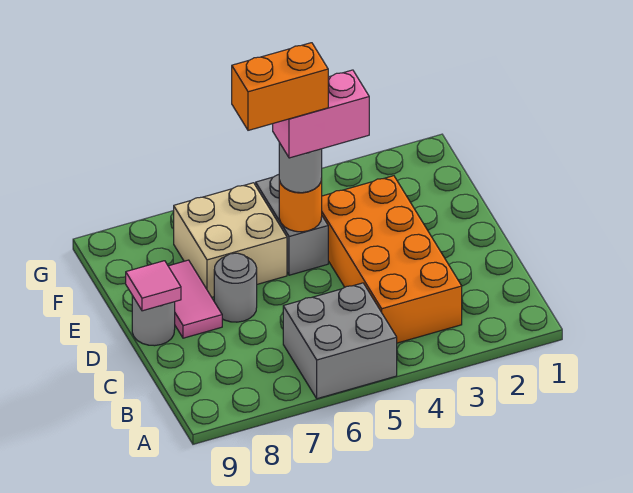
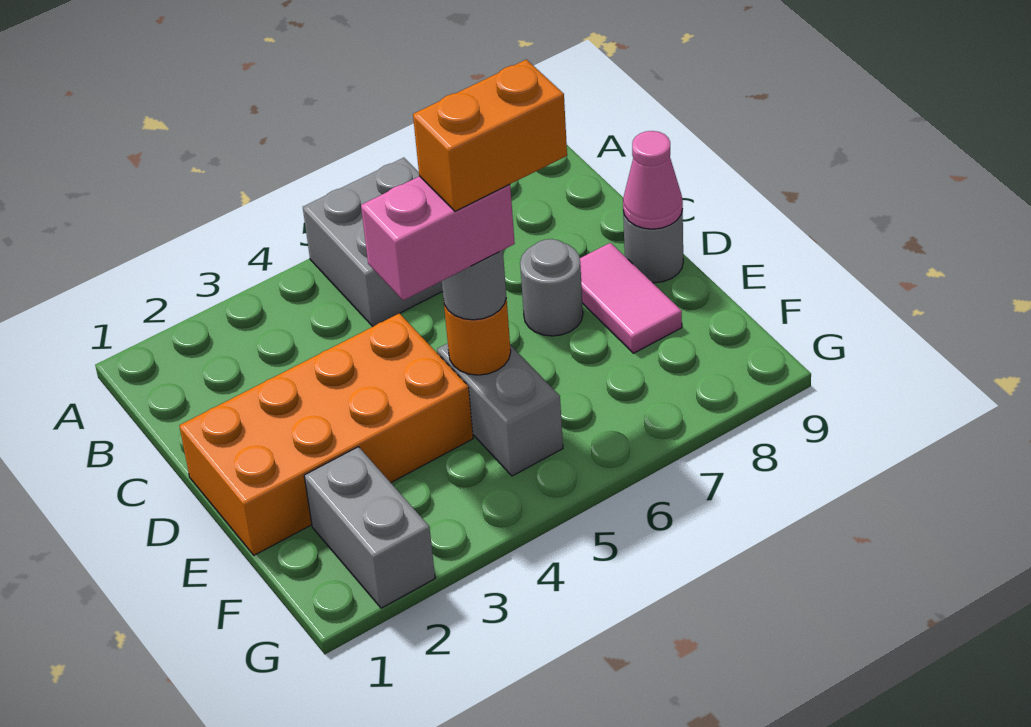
orange brick B3:E4 level 1 -> orange brick D1:E4 level 1
pink tile D9 level 2 -> pink cone D9 level 2
tan brick E6:F7 level 1 -> none
none -> grey brick F2:G2 level 1

